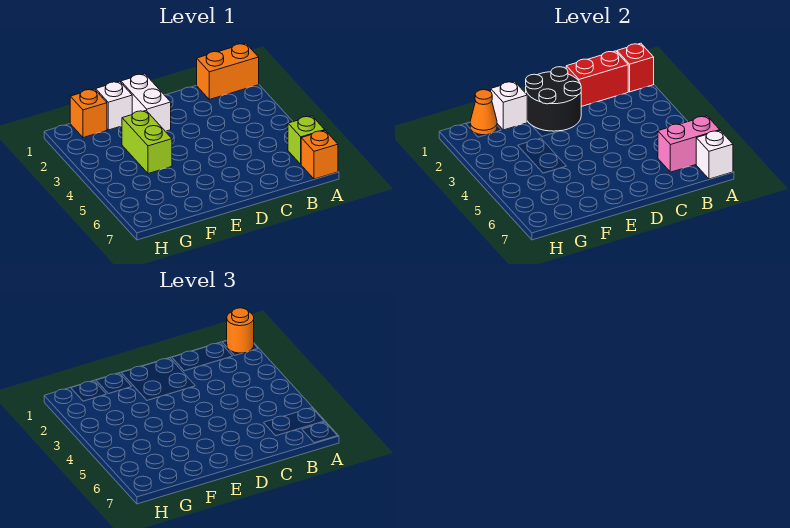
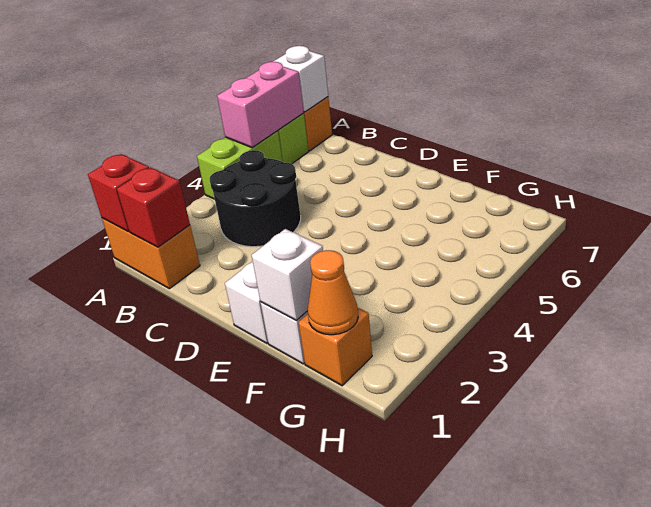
orange round brick A1 level 3 -> none
pink brick A6:B6 level 2 -> pink brick A5:A6 level 2
red brick B1:C1 level 2 -> red brick B1 level 2
black round brick D1:E2 level 2 -> black round brick B3:C4 level 1
lime brick F3:F4 level 1 -> lime brick A4:A5 level 1

